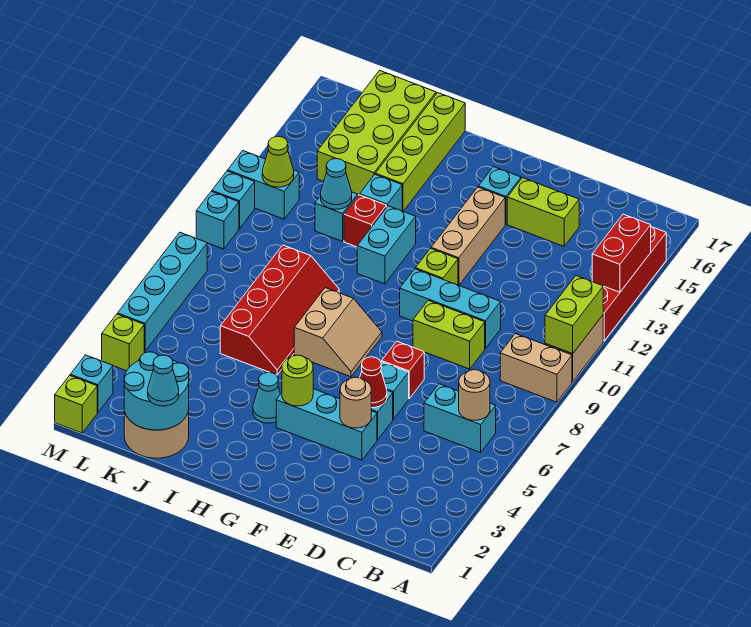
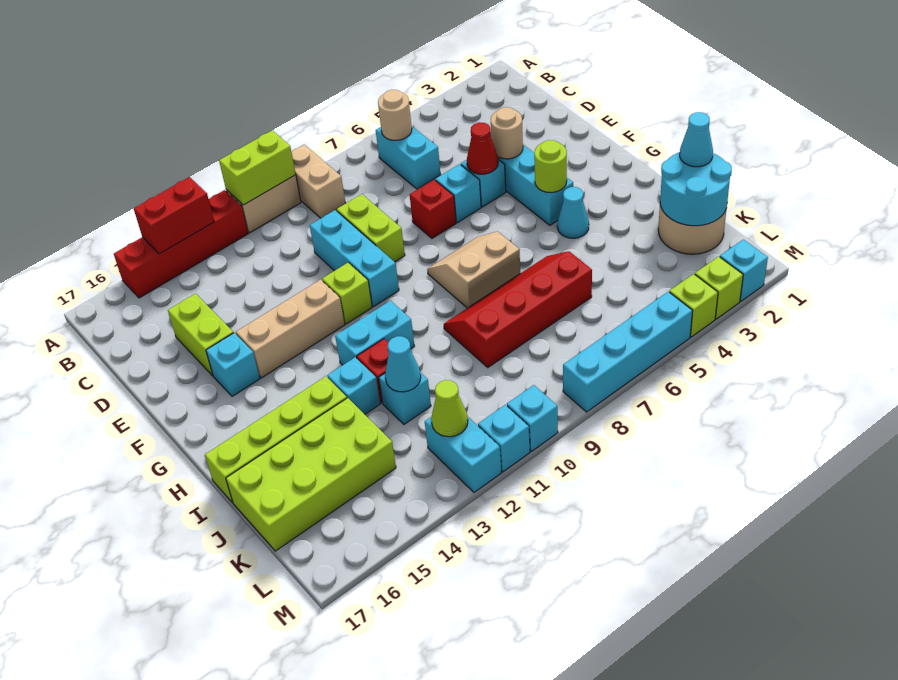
lime brick M1 level 1 -> lime brick M3 level 1

